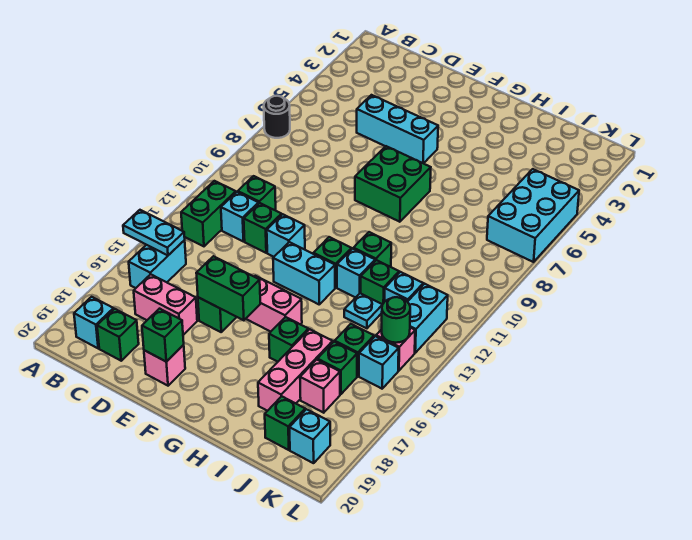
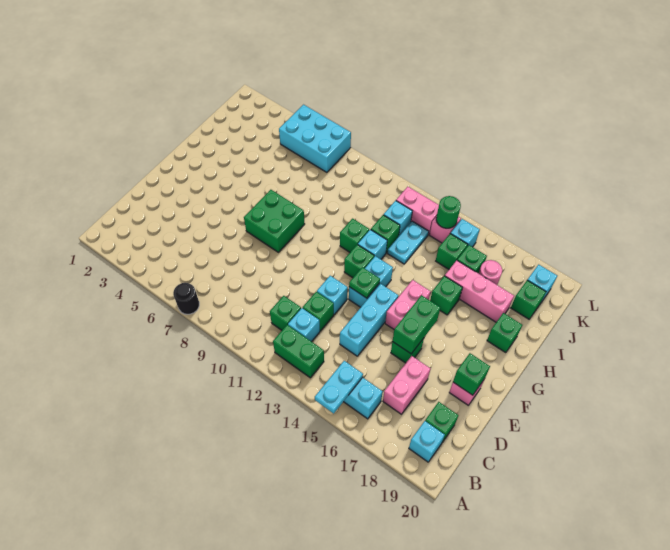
cyan brick D5:F5 level 1 -> cyan brick D14:F14 level 1
none -> green plate F13 level 2
none -> green brick H19 level 1
cyan plate I13 level 1 -> cyan plate I13:J13 level 1
pink brick J17 level 1 -> pink round brick J17 level 1
cyan brick K12:K13 level 1 -> pink brick K12:K13 level 1

